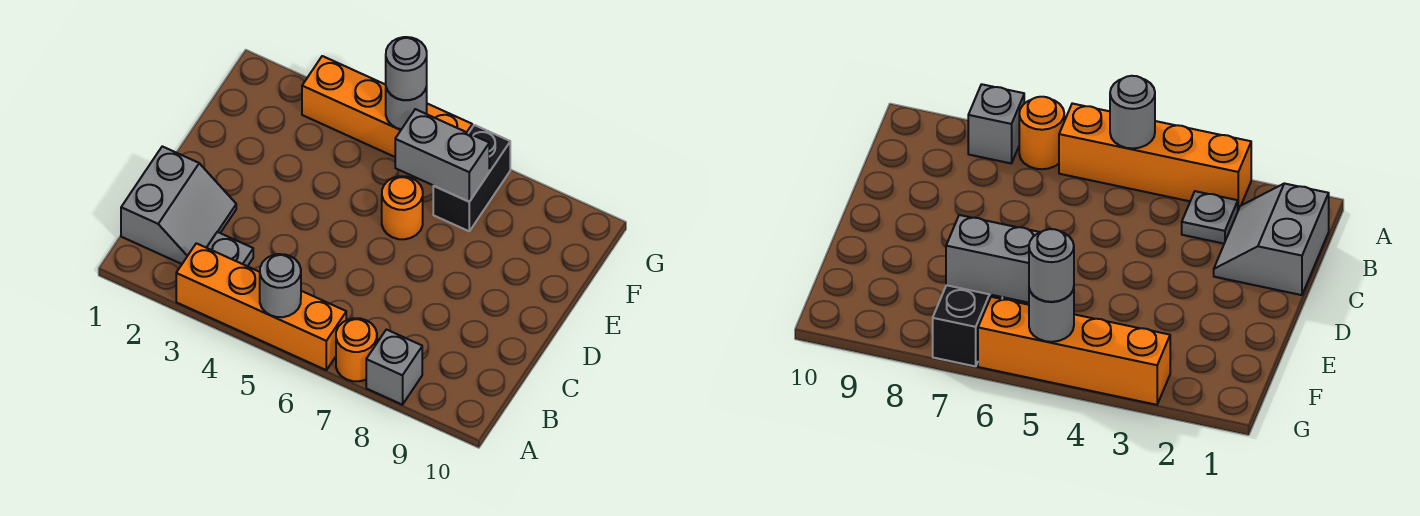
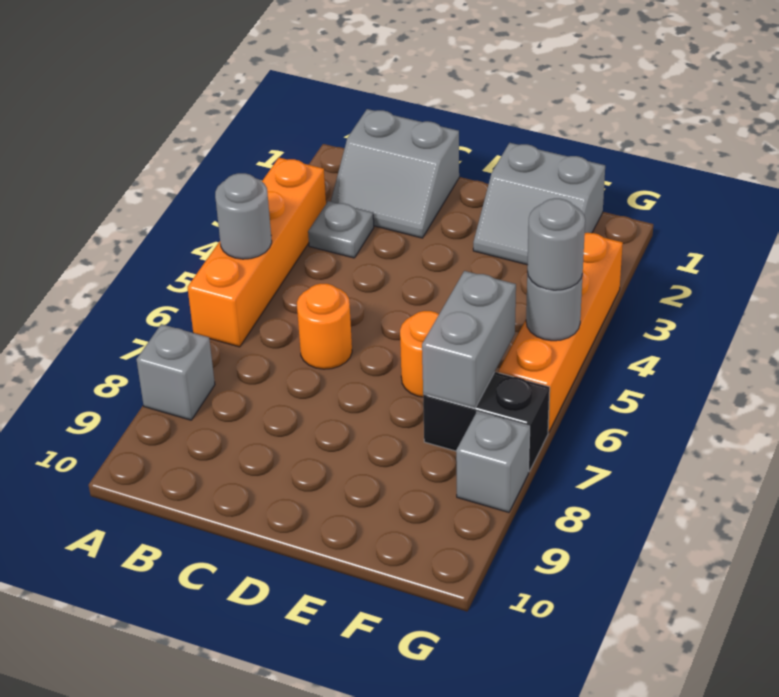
orange round brick A7 level 1 -> orange round brick C6 level 1
none -> grey slope E1:F2 level 1 top 1
none -> grey brick G8 level 1

